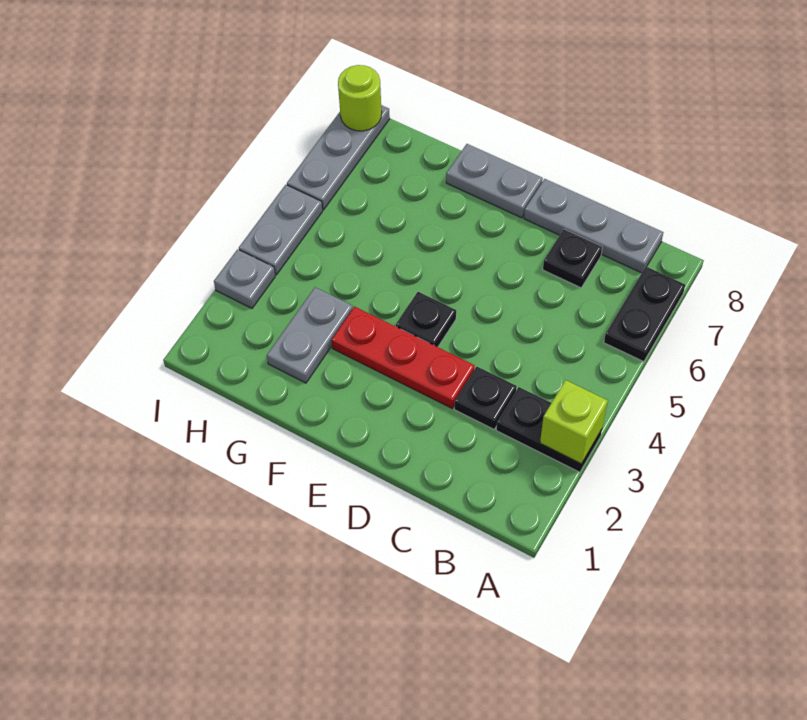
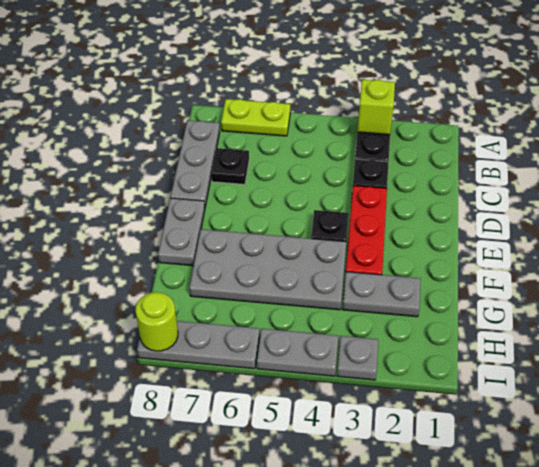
black plate A6:A7 level 1 -> lime plate A6:A7 level 1
none -> grey plate F4:G7 level 1

